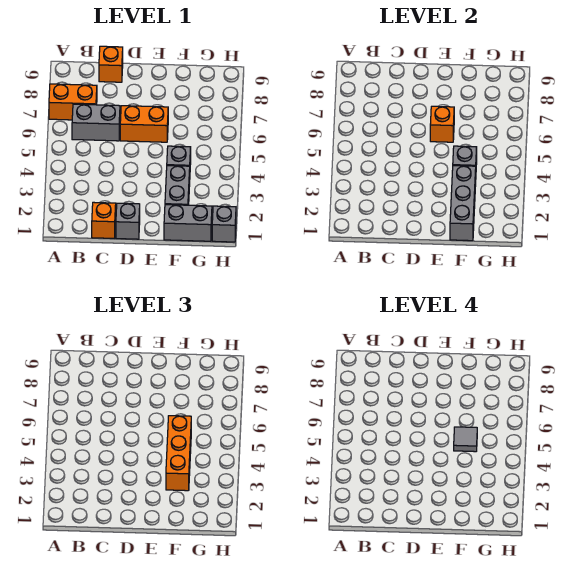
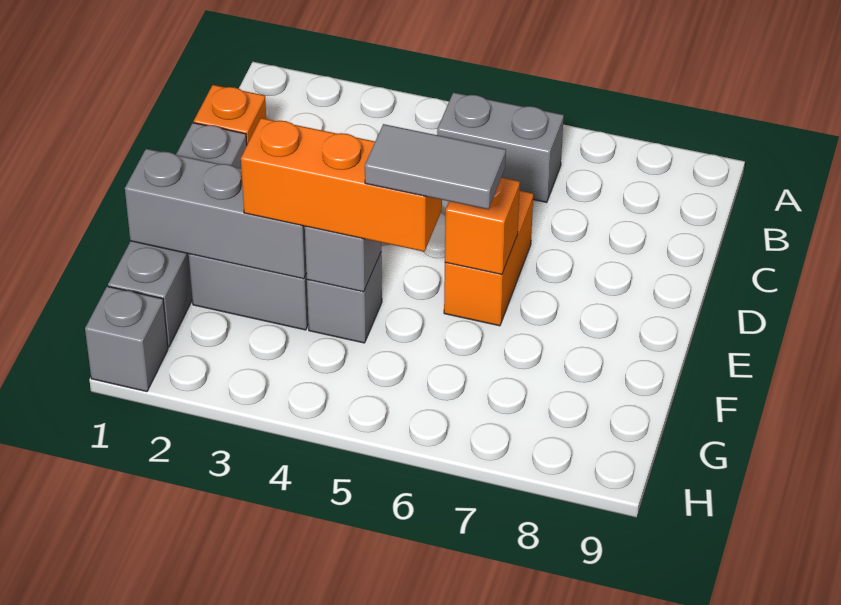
orange brick A7:B7 level 1 -> none
grey brick B6:C6 level 1 -> grey brick B5:B6 level 1
orange brick C9 level 1 -> none
grey tile F5 level 4 -> grey tile F5:F6 level 4

